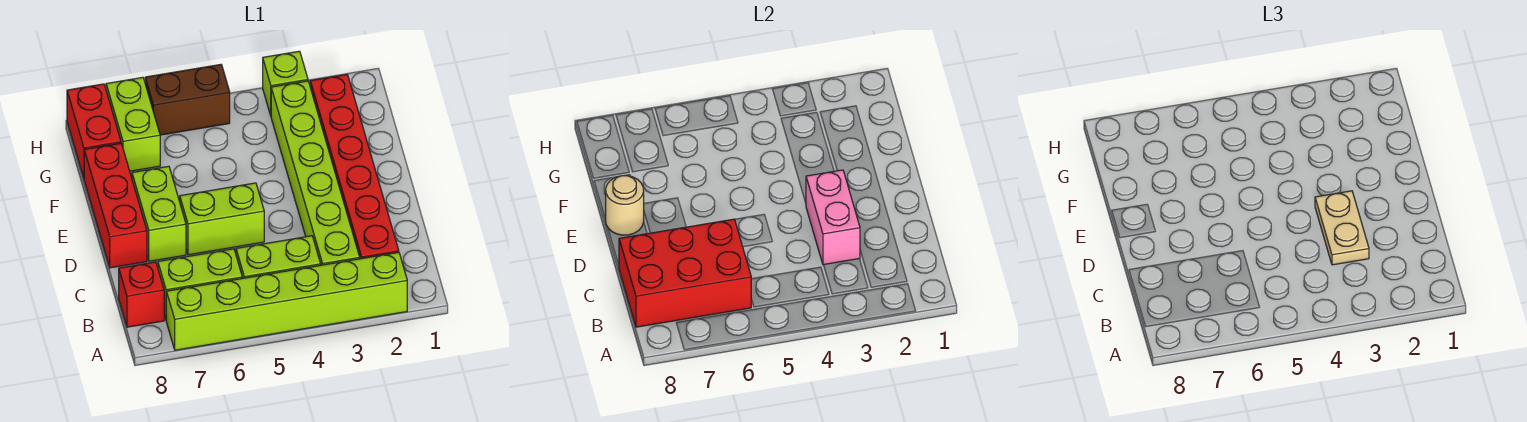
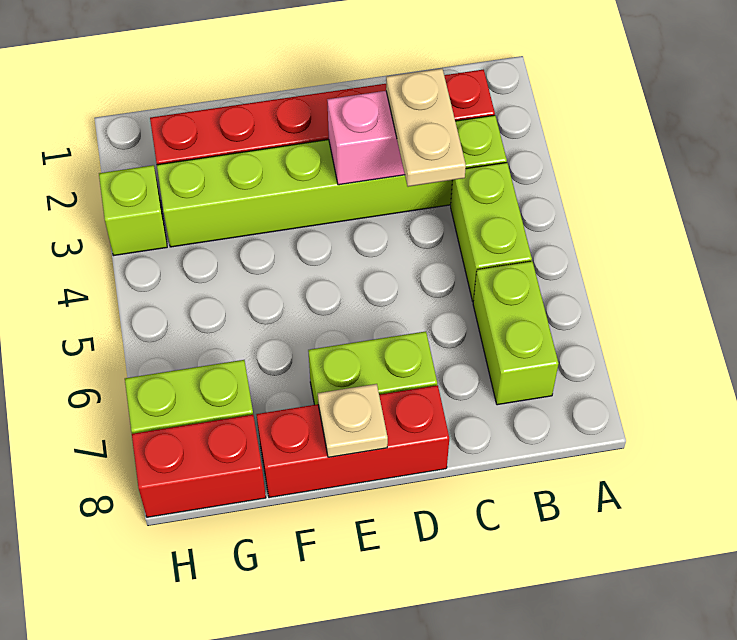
lime brick A2:A7 level 1 -> none
red brick B6:C8 level 2 -> none
red brick B8 level 1 -> none
tan plate C3:D3 level 3 -> tan plate C3:C4 level 3
lime brick D5:D6 level 1 -> none
tan round brick E8 level 2 -> tan plate E8 level 2
brown brick H5:H6 level 1 -> none

